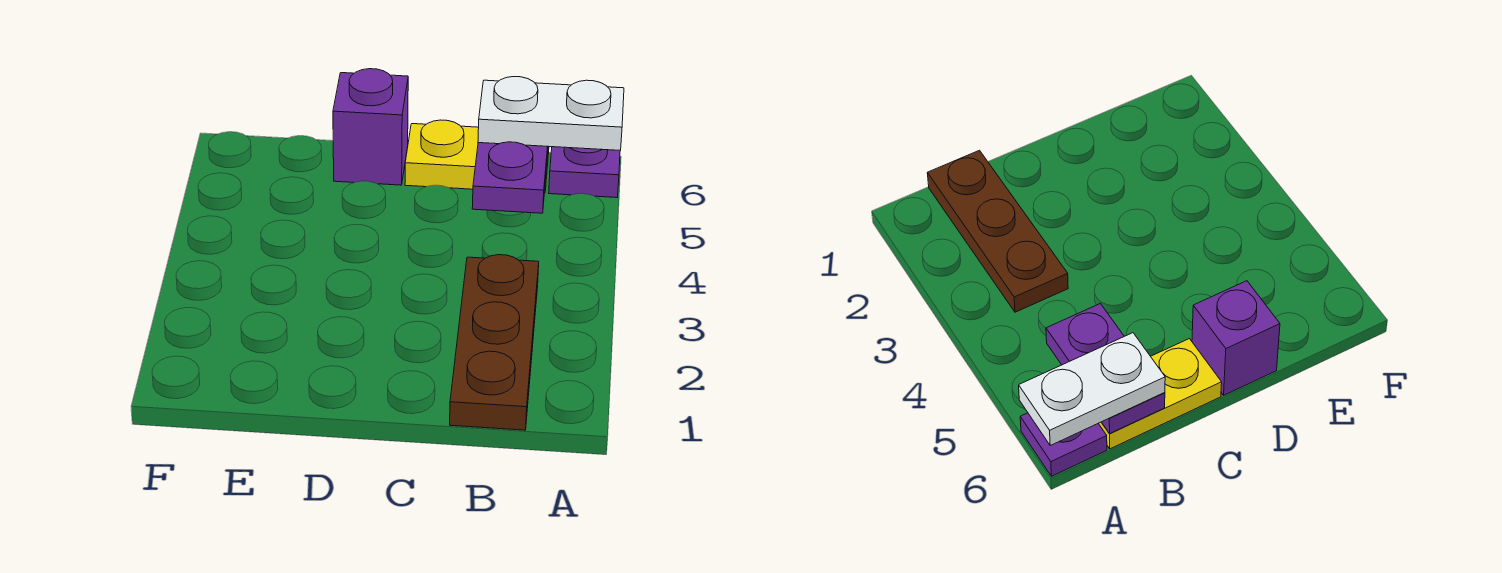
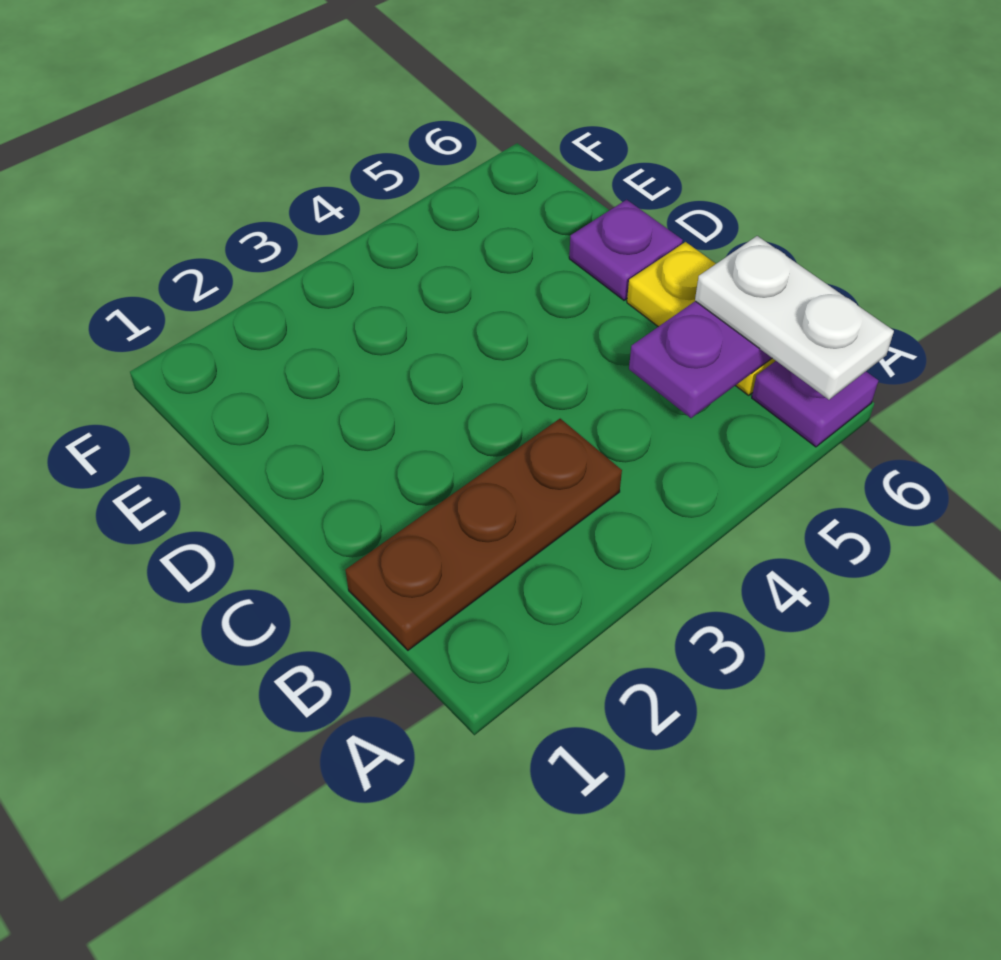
purple brick D6 level 1 -> purple plate D6 level 1

